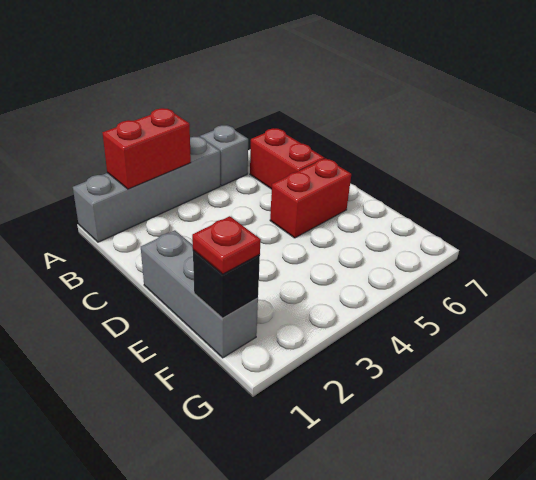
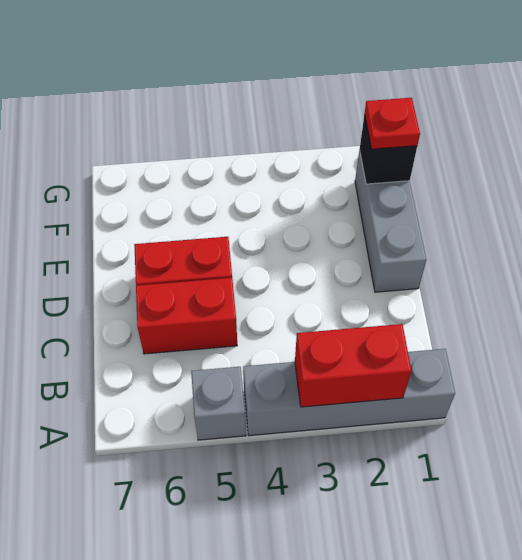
red brick B6:C6 level 1 -> red brick C5:C6 level 1

